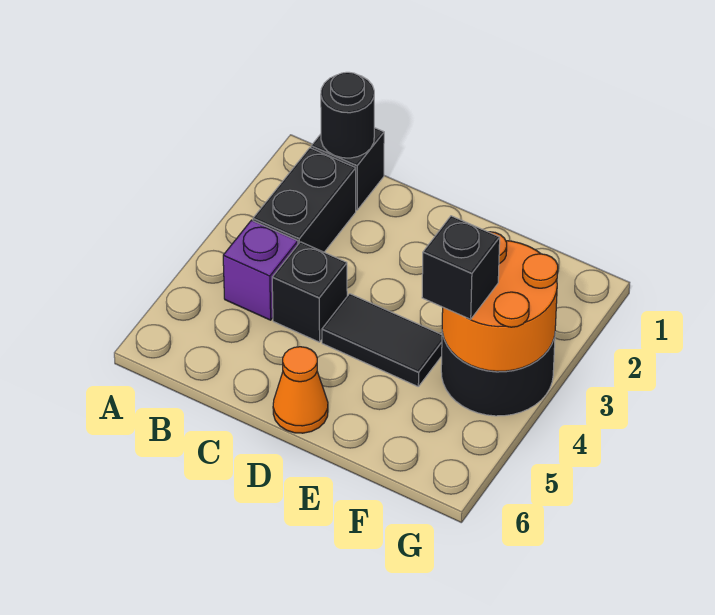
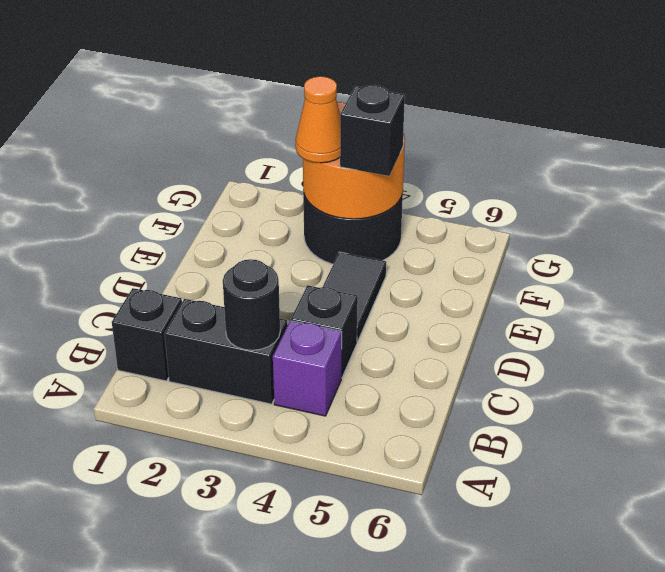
black round brick B1 level 2 -> black round brick B3 level 2
orange cone D6 level 1 -> orange cone F3 level 3

